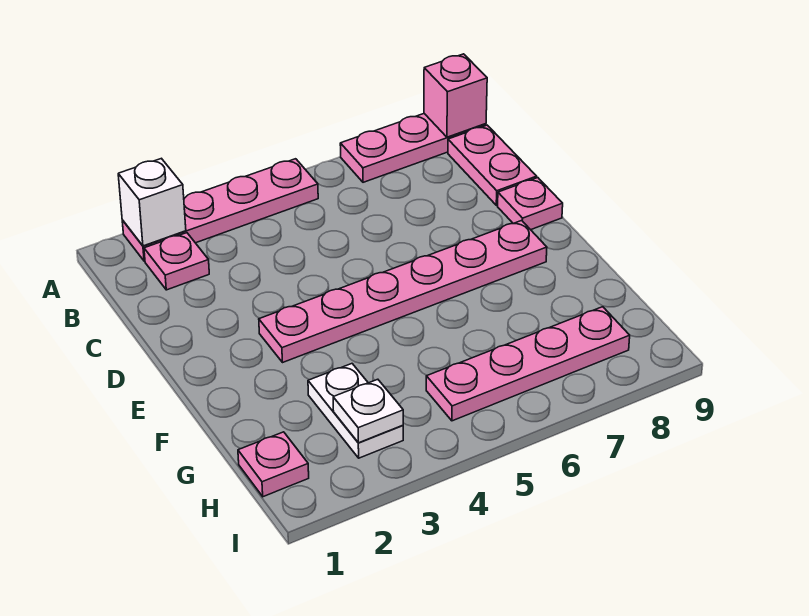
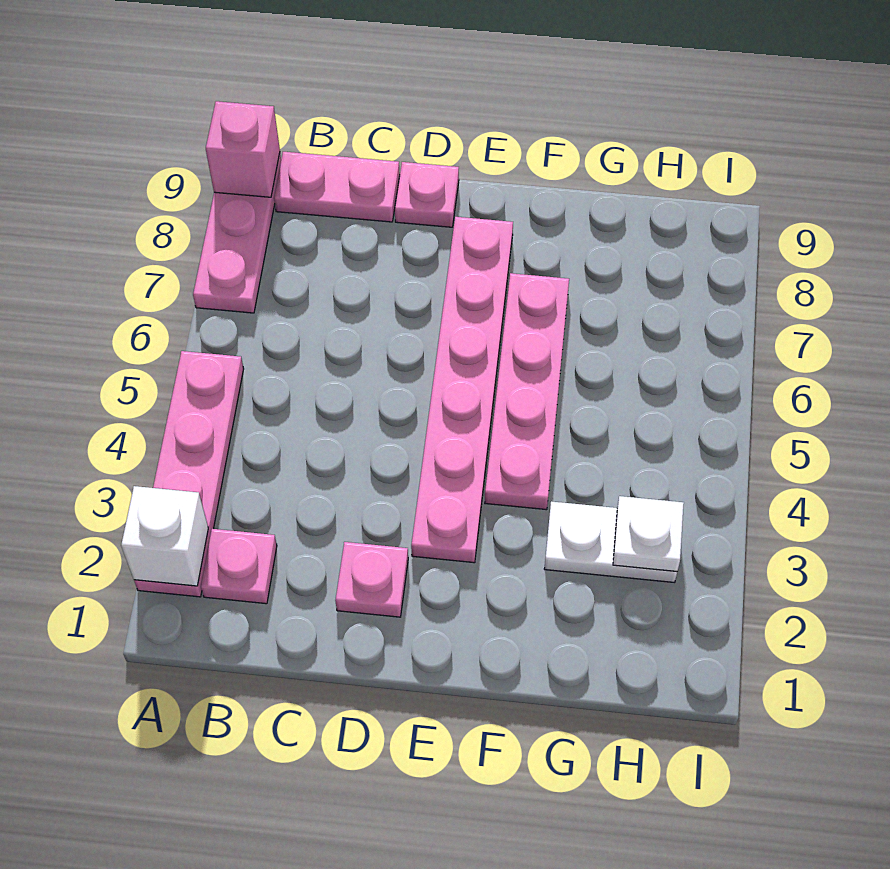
pink plate H1 level 1 -> pink plate D2 level 1
pink plate H5:H8 level 1 -> pink plate F4:F7 level 1

